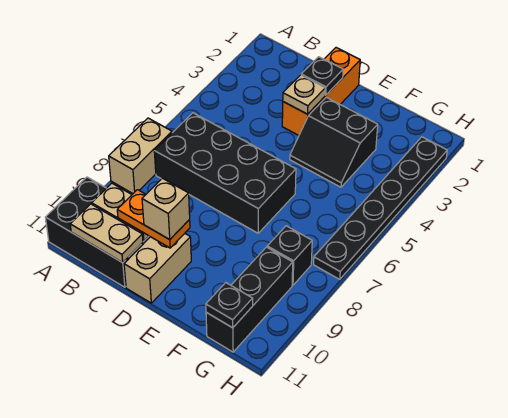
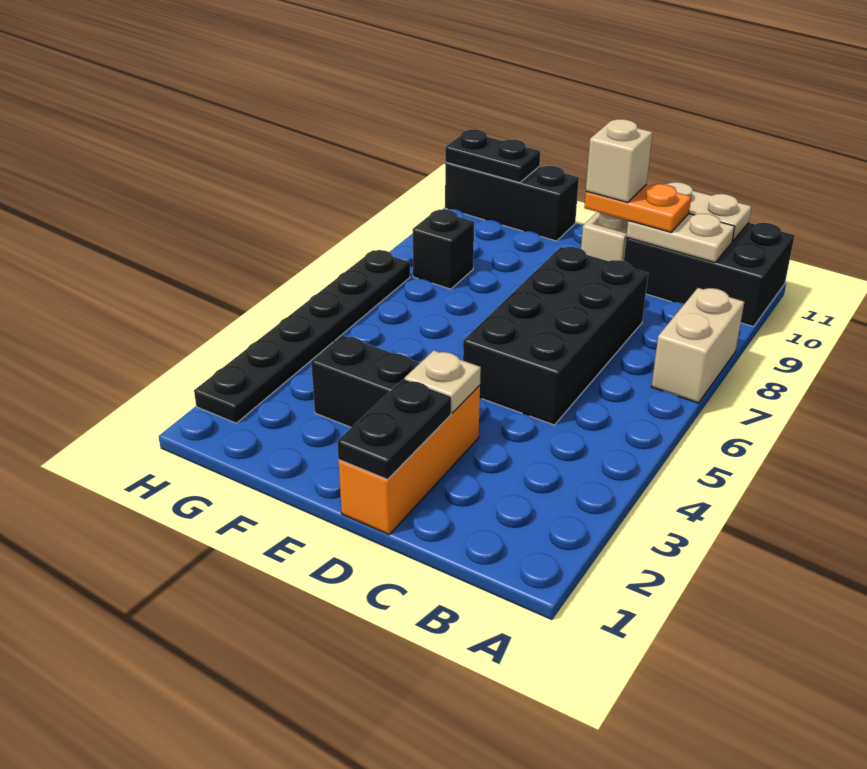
black brick B6:E7 level 1 -> black brick C5:D8 level 1
black plate D2 level 2 -> black plate D1:D2 level 2
black brick G9:G11 level 1 -> black brick F11:H11 level 1
black plate G11 level 2 -> black plate G11:H11 level 2

